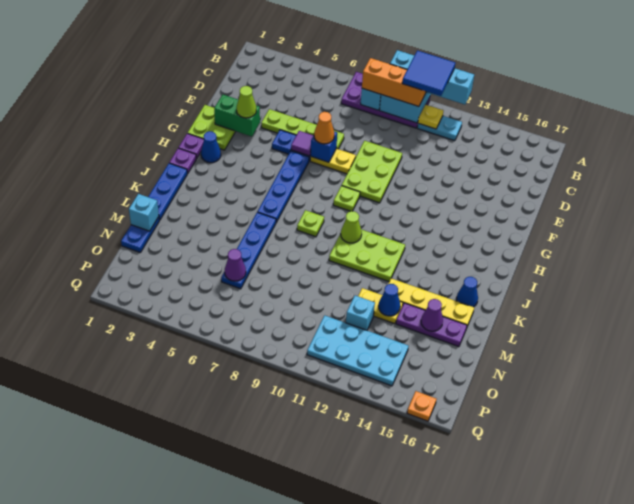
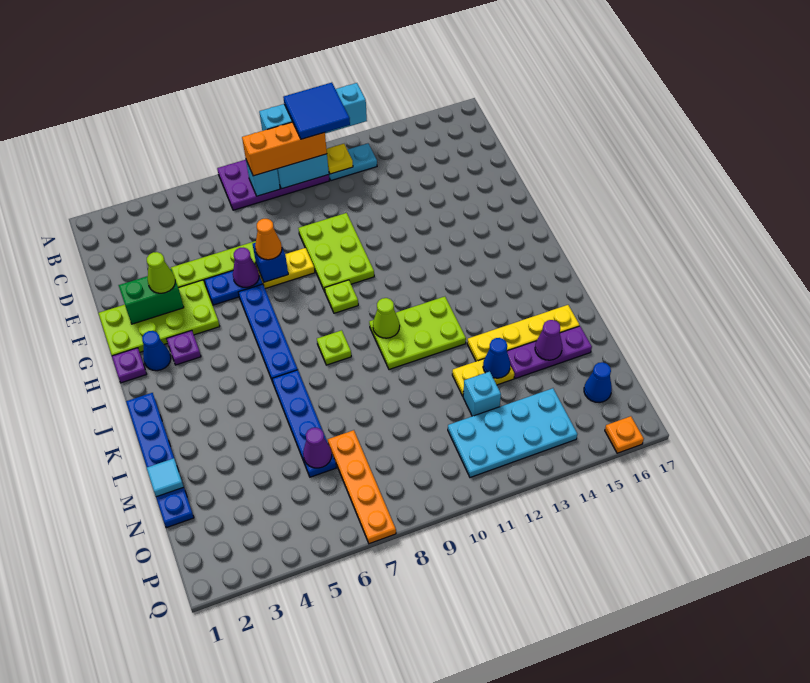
lime plate F1:G2 level 1 -> lime plate F1:G4 level 1
purple tile F6 level 2 -> purple cone F6 level 2
purple plate I1 level 1 -> purple plate H3 level 1
blue cone K16 level 1 -> blue cone O16 level 1
cyan brick M1 level 2 -> cyan tile M1 level 2
none -> orange plate N7:Q7 level 1

